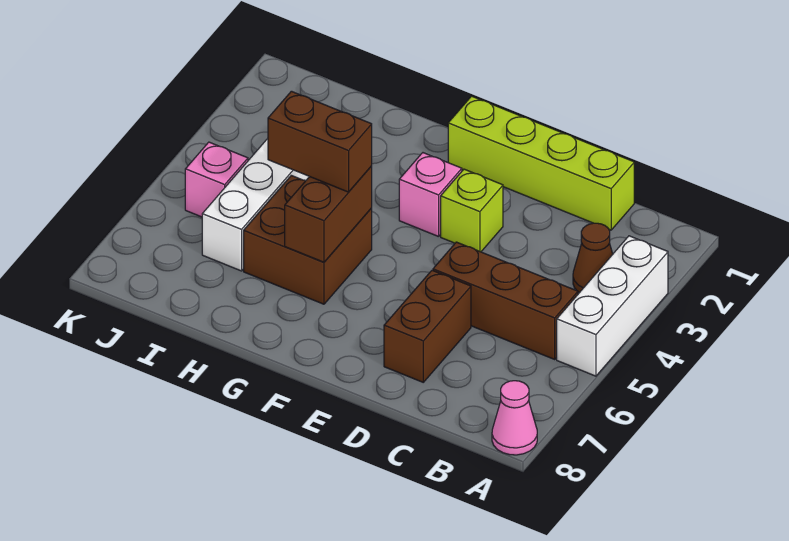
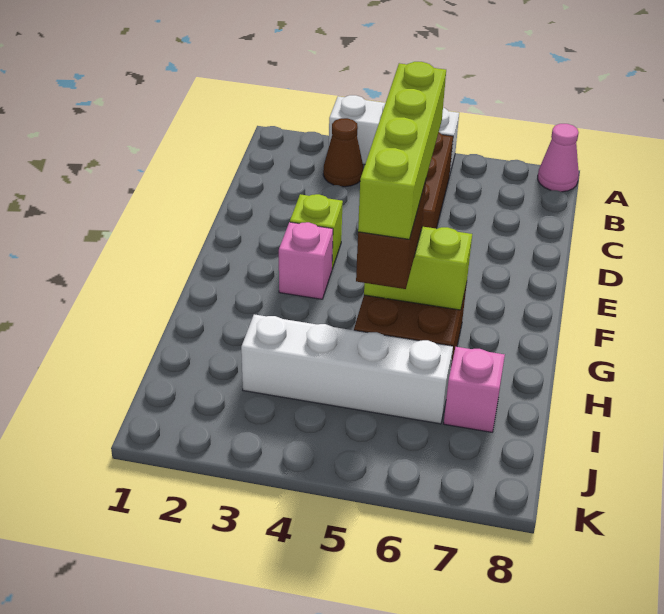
lime brick C1:F1 level 1 -> lime brick E5:H5 level 4
brown brick D6:D7 level 1 -> none
brown brick G5:G6 level 2 -> lime brick G5:G6 level 2
pink brick J5 level 1 -> pink brick I7 level 1

